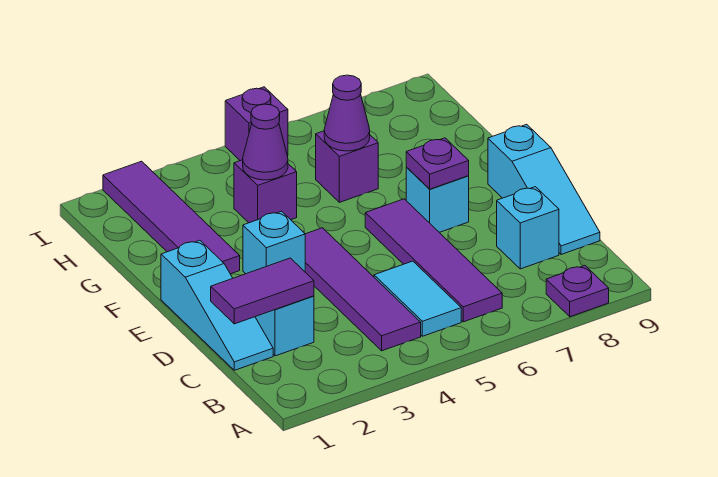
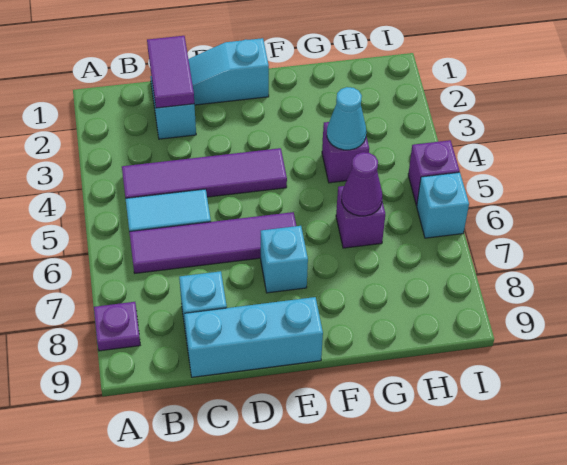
cyan slope C9:E9 level 1 top E -> cyan brick C9:E9 level 1
cyan brick E3 level 1 -> cyan brick I6 level 1
purple plate E7 level 2 -> none
purple tile F2:I2 level 1 -> none
purple cone G4 level 2 -> cyan cone G4 level 2

